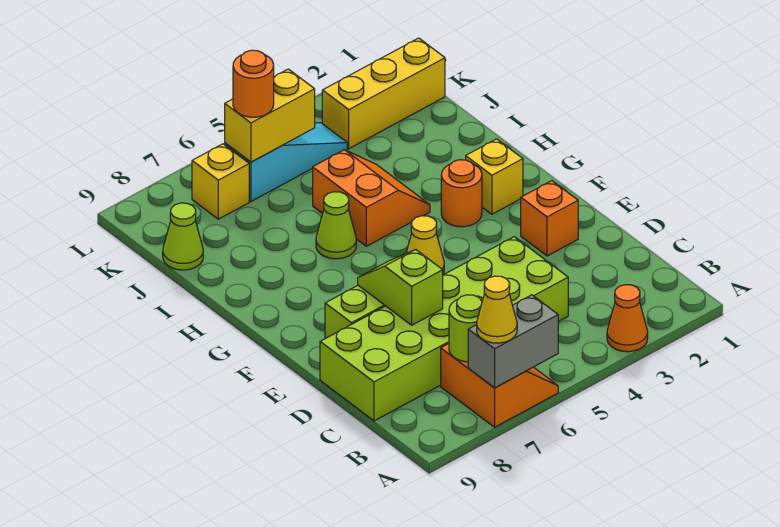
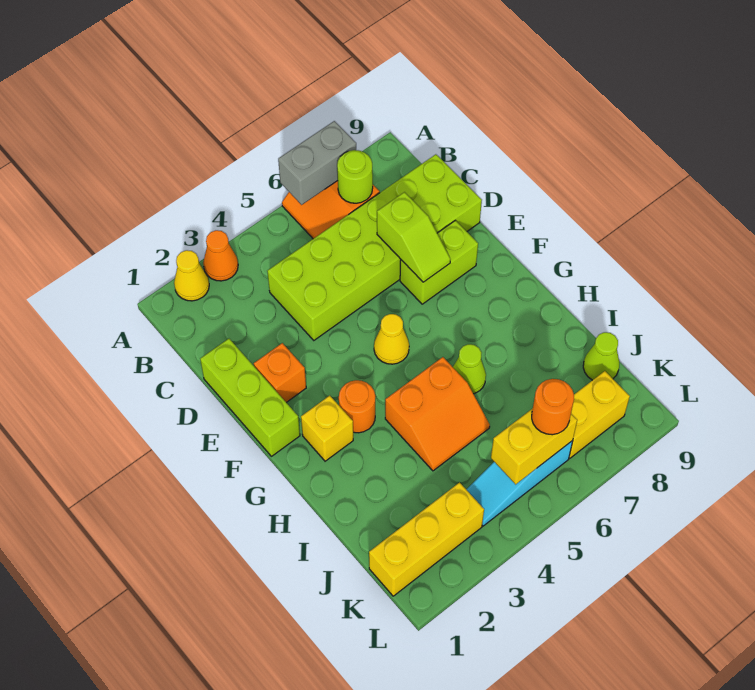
yellow cone A7 level 3 -> yellow cone A2 level 1
none -> lime brick D1:F1 level 1
orange slope H4:I5 level 1 top 5 -> orange slope H4:I5 level 1 top H
yellow brick K7 level 1 -> yellow brick K7:K8 level 1

